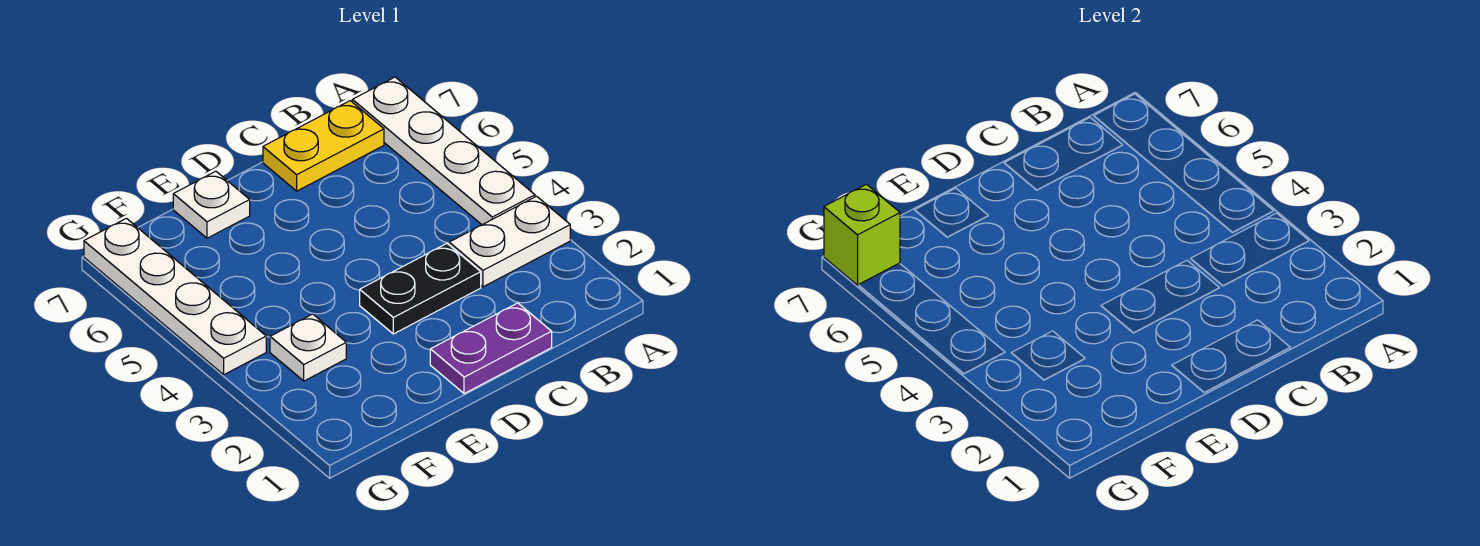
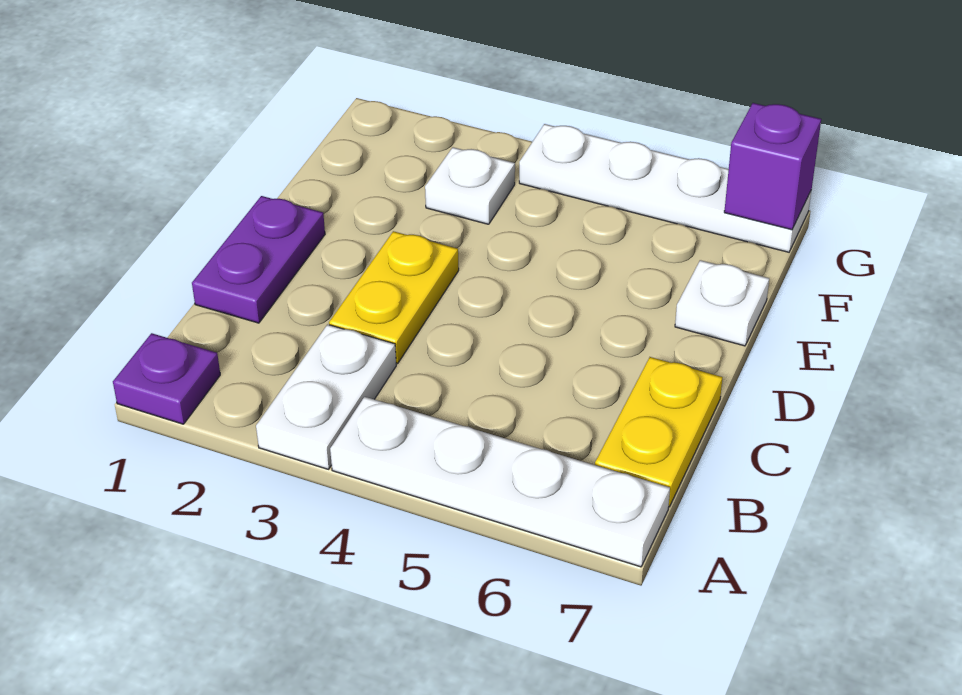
none -> purple plate A1 level 1
black plate C3:D3 level 1 -> yellow plate C3:D3 level 1
lime brick G7 level 2 -> purple brick G7 level 2

